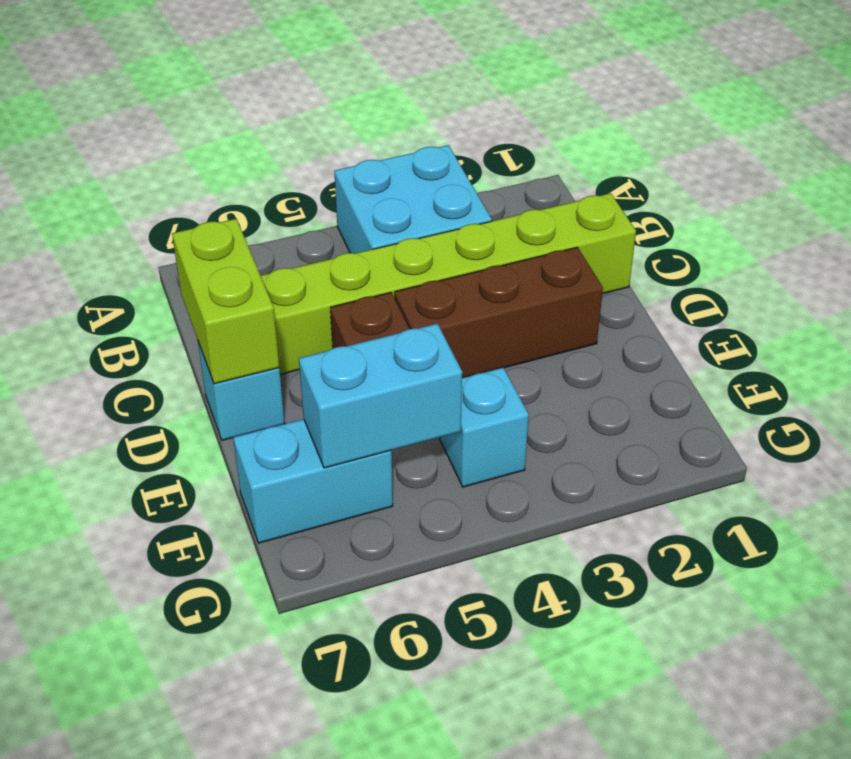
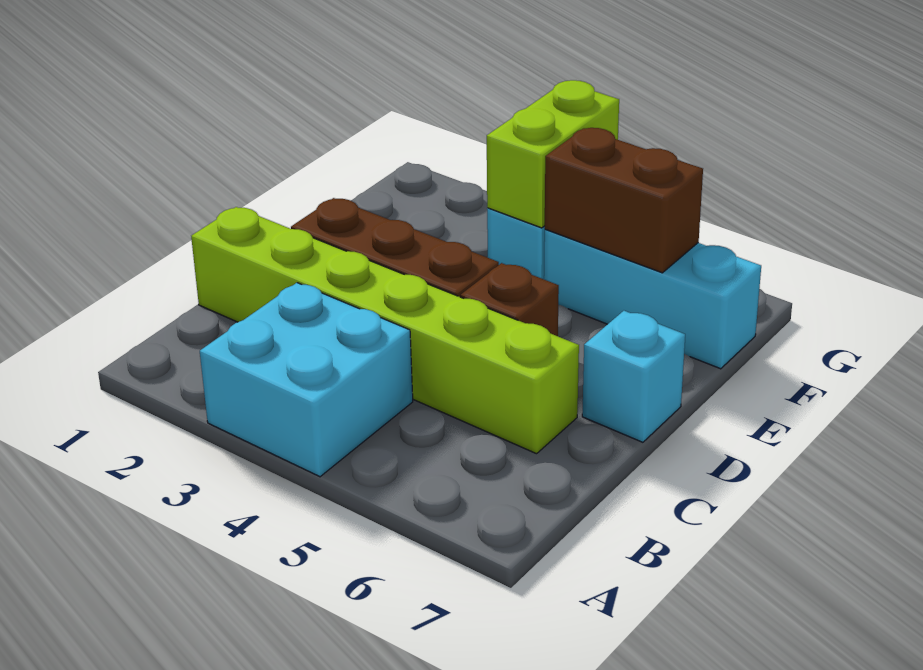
lime brick C7:D7 level 2 -> lime brick F4:G4 level 2
cyan brick F5:F6 level 2 -> brown brick F5:F6 level 2
cyan brick F6:F7 level 1 -> cyan brick F5:F7 level 1

